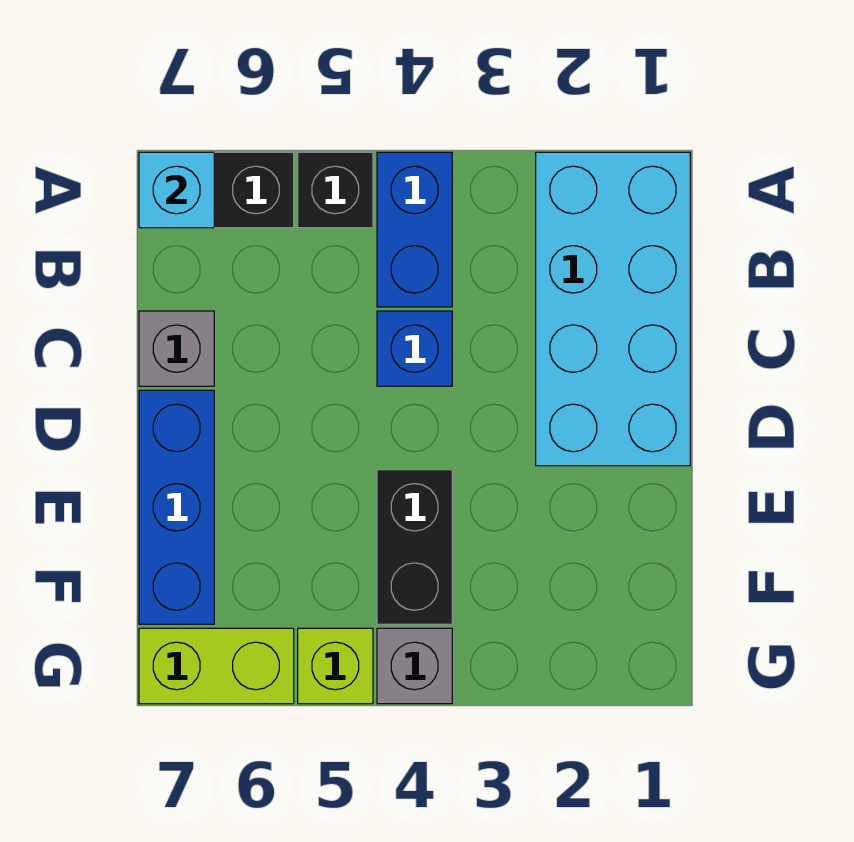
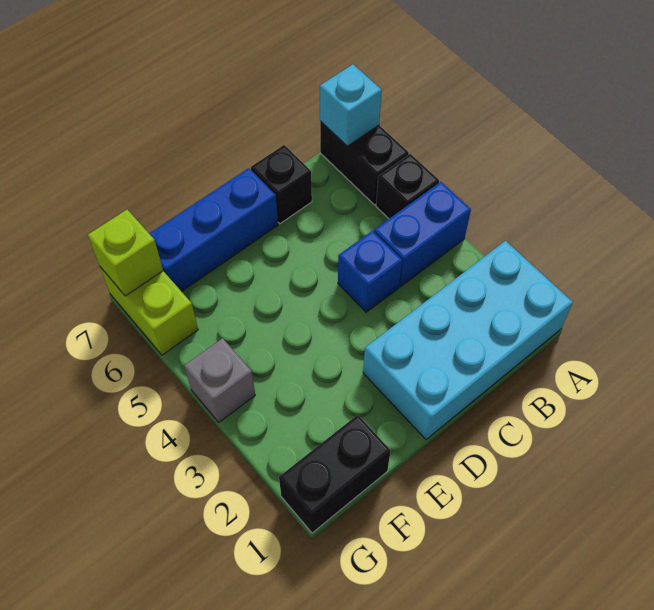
grey brick C7 level 1 -> black brick C7 level 1
black brick E4:F4 level 1 -> black brick F1:G1 level 1
lime brick G5 level 1 -> lime brick G7 level 2

